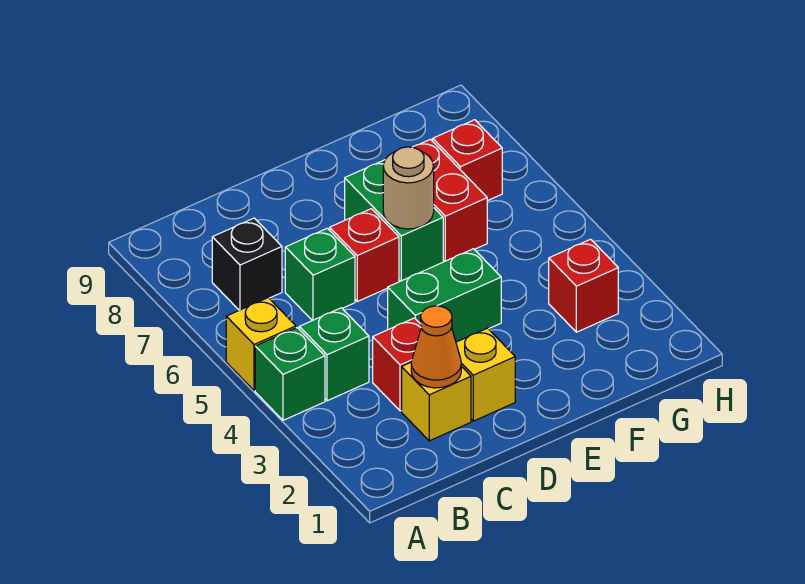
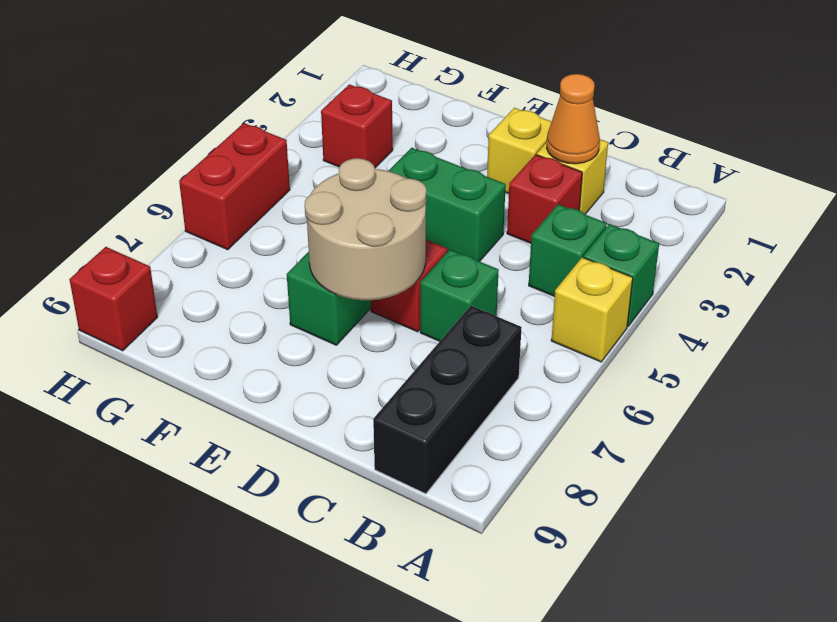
black brick B7 level 1 -> black brick B7:B9 level 1
tan round brick E6 level 2 -> tan round brick D6:E7 level 2
red brick F6:F7 level 1 -> red brick H5:H6 level 1
red brick G7 level 1 -> red brick H9 level 1

